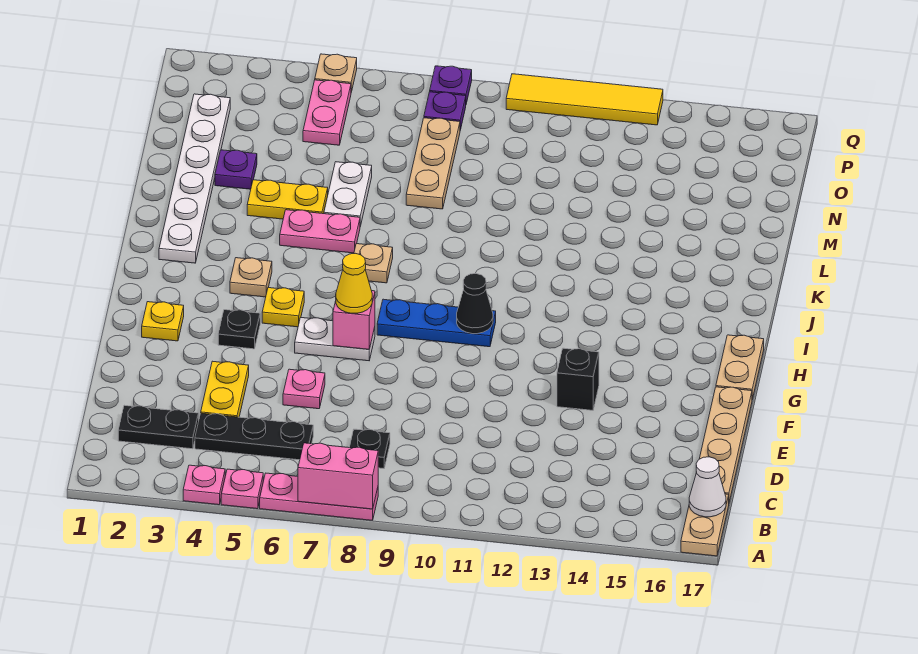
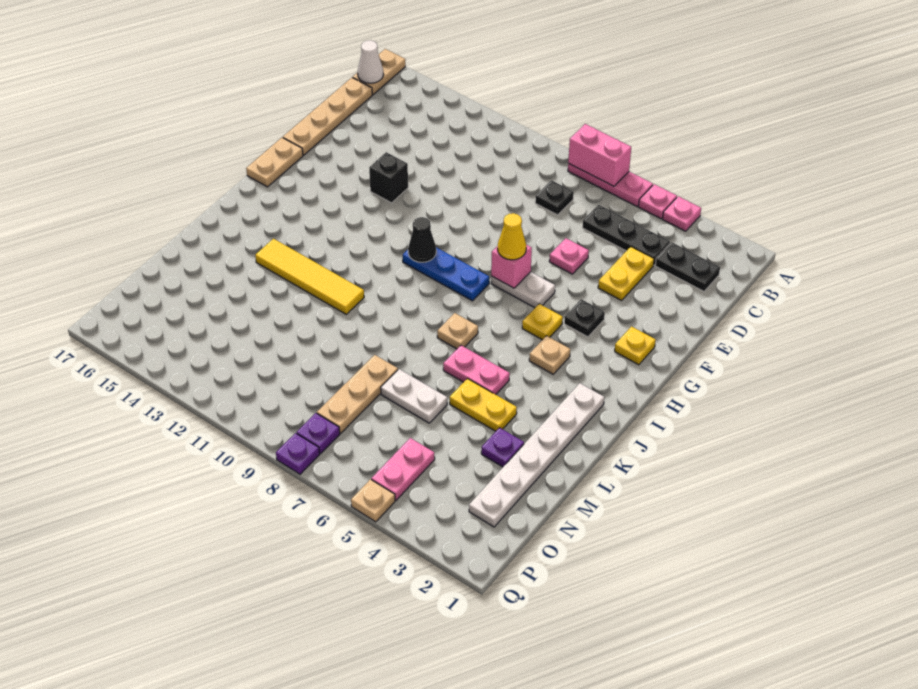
white plate L6:M6 level 1 -> white plate M6:M7 level 1
yellow tile Q10:Q13 level 1 -> yellow tile K11:K14 level 1

